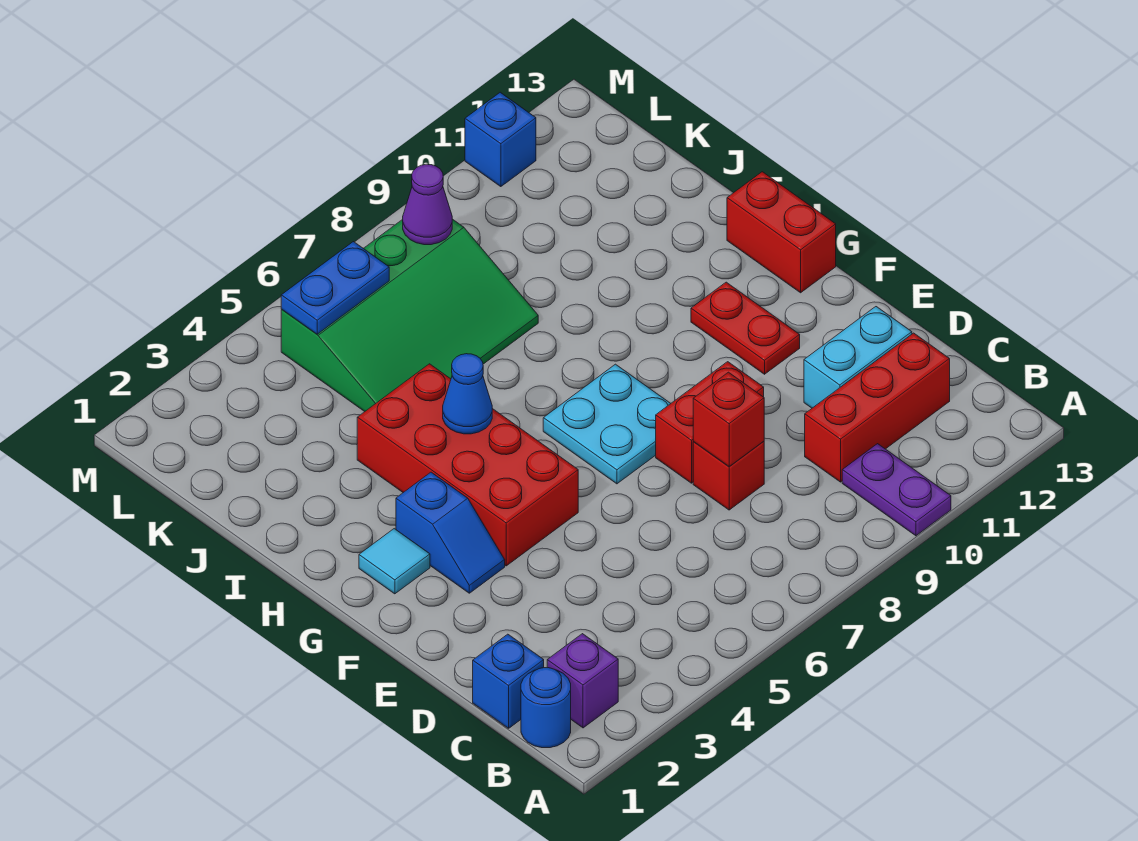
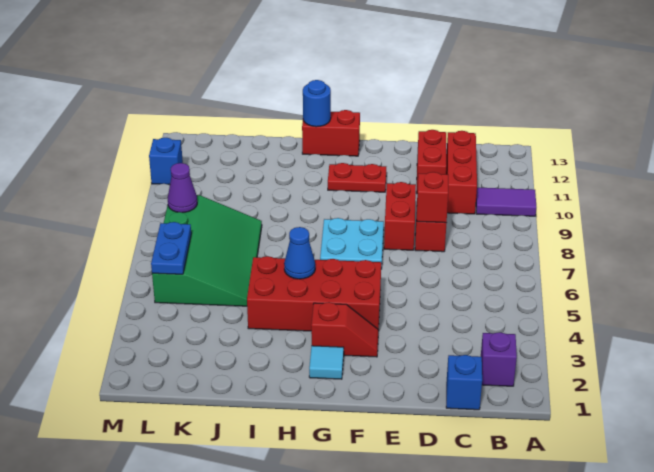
purple plate A10:B10 level 1 -> purple tile A10:B10 level 1
blue round brick B1 level 1 -> blue round brick H13 level 2
cyan brick D11:D12 level 1 -> red brick D11:D12 level 1
blue slope F3:G3 level 1 top G -> red slope F3:G3 level 1 top G

